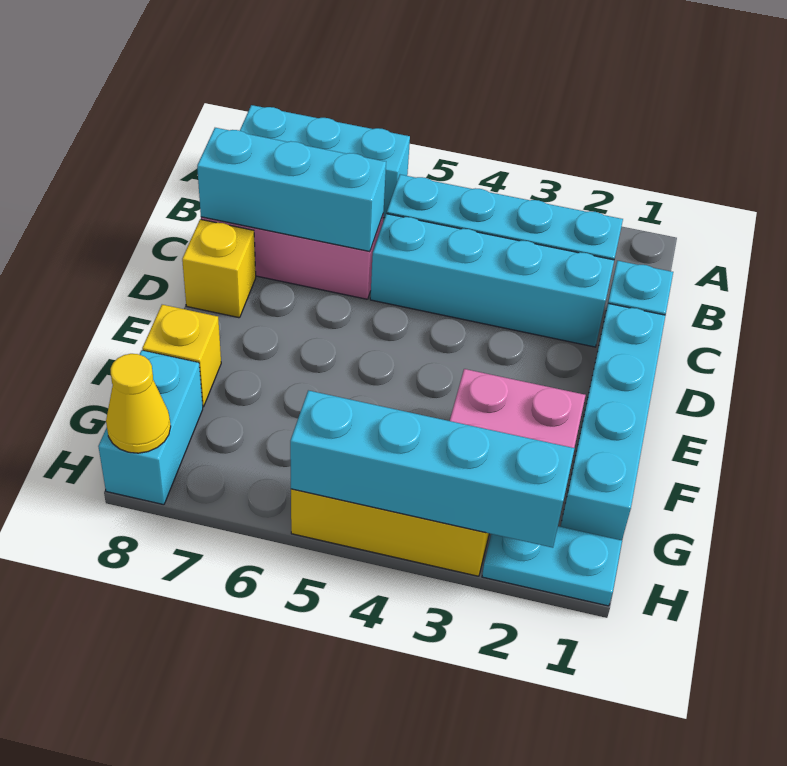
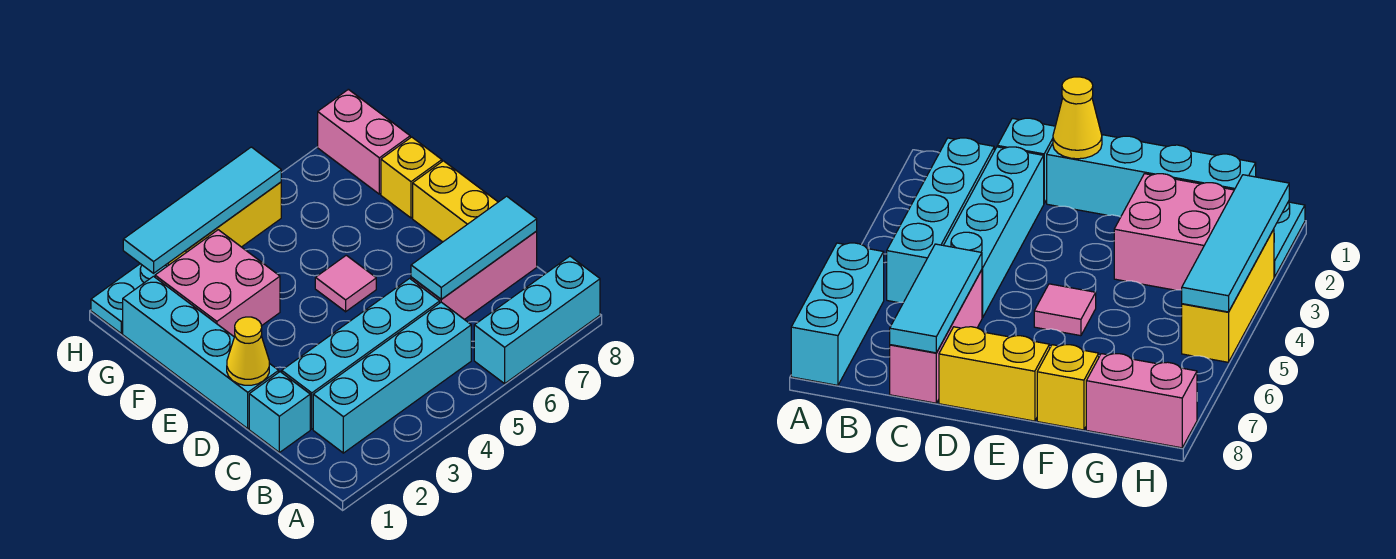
cyan brick C6:C8 level 2 -> cyan tile C6:C8 level 2
yellow brick D8 level 1 -> yellow brick D8:E8 level 1
none -> pink tile E5 level 1
cyan brick G8:H8 level 1 -> pink brick G8:H8 level 1
cyan brick H2:H5 level 2 -> cyan tile H2:H5 level 2
yellow cone H8 level 2 -> yellow cone D1 level 2

